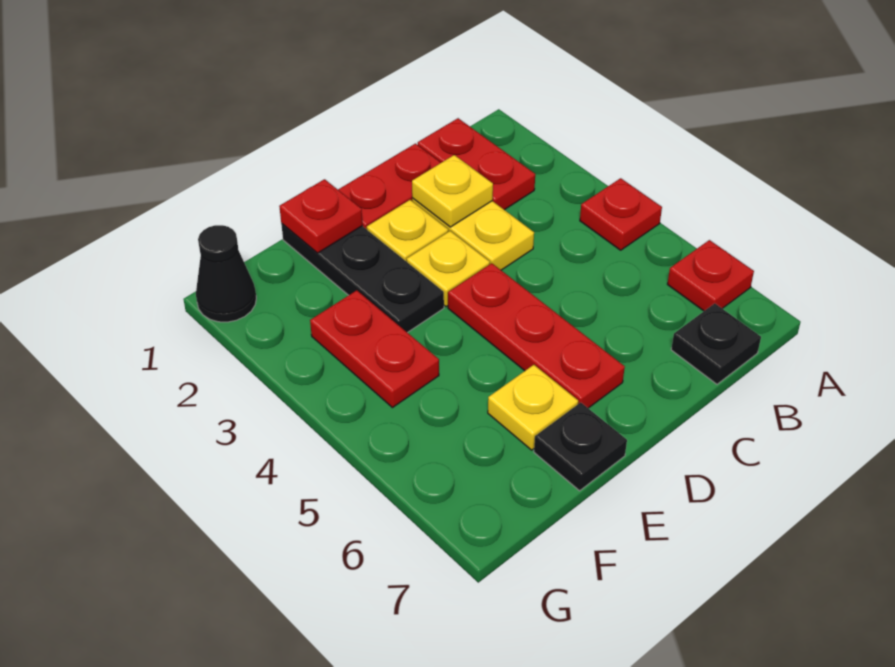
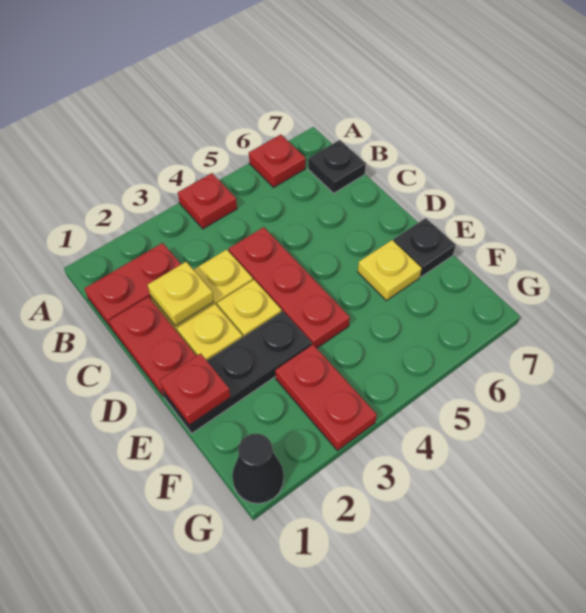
red plate D4:D6 level 1 -> red plate C4:E4 level 1
red plate F3:F4 level 1 -> red plate F3:G3 level 1

